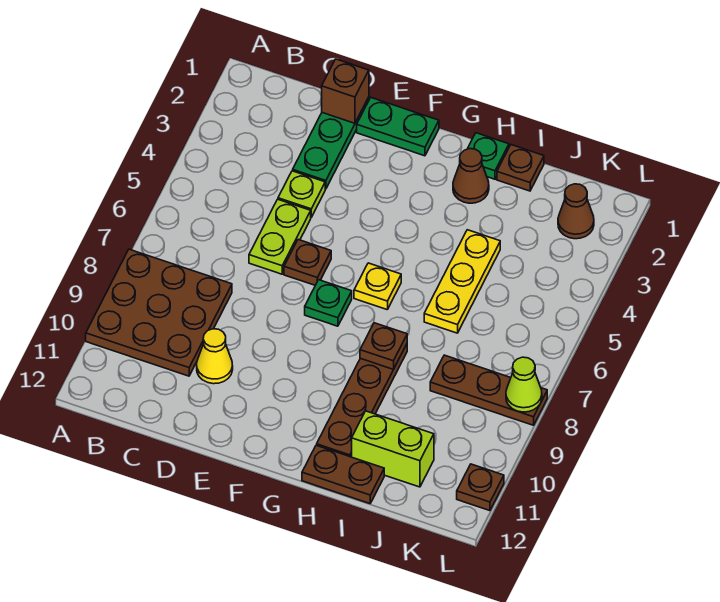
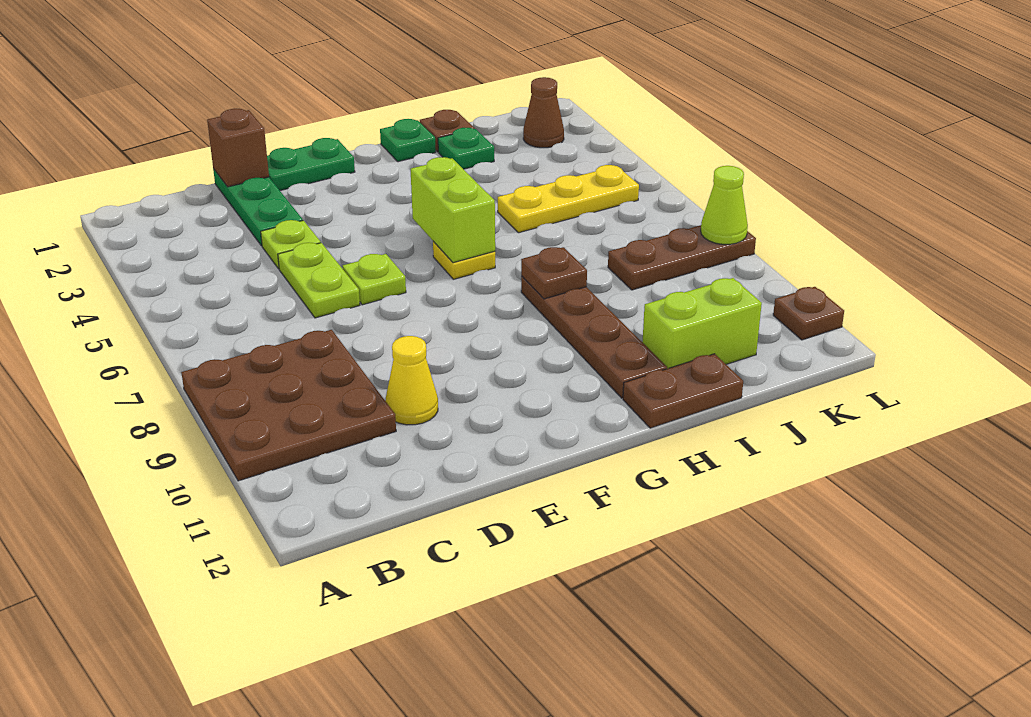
brown plate E6 level 1 -> lime plate E6 level 1
green plate F7 level 1 -> green plate I2 level 1
none -> lime brick G5:G6 level 2
brown cone H2 level 1 -> none
yellow plate I4:I6 level 1 -> yellow plate I5:K5 level 1

